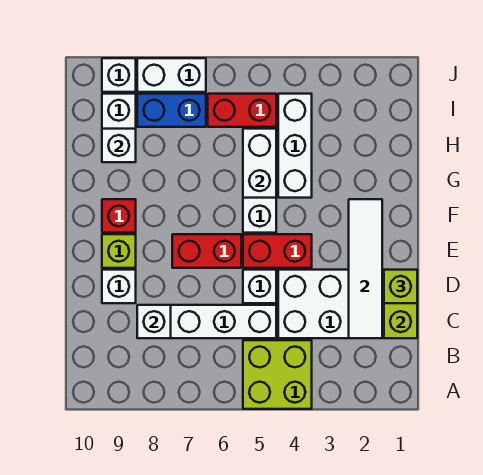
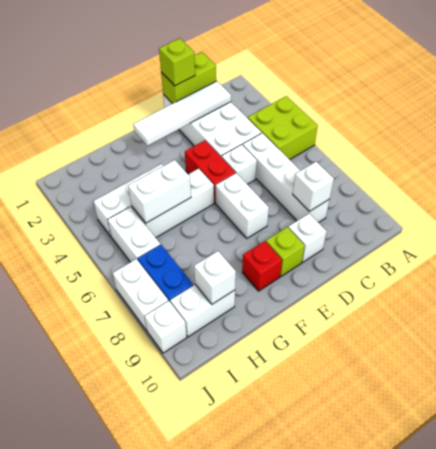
red brick E6:E7 level 1 -> white brick E6:E7 level 1
red brick I5:I6 level 1 -> white brick I5:I6 level 1

